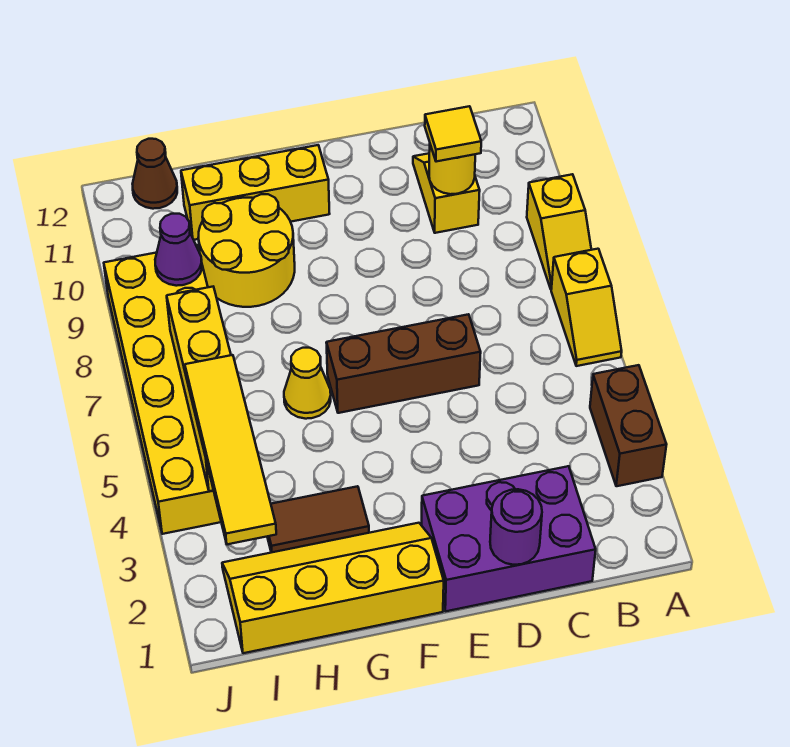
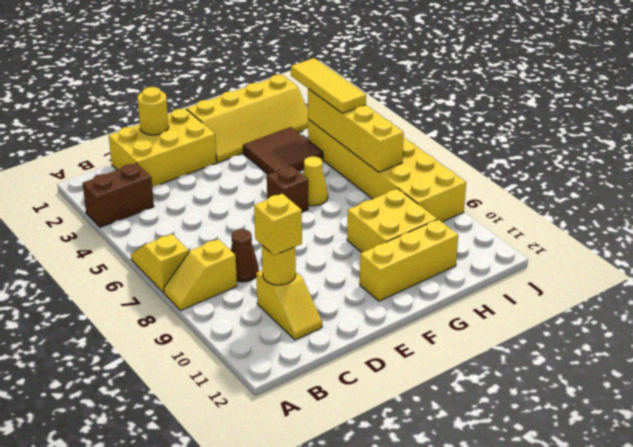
brown brick A3:A4 level 1 -> brown brick A3:B3 level 1
yellow slope A8:A9 level 1 top 9 -> yellow slope A8:B8 level 1 top B
purple brick C1:E2 level 1 -> yellow brick C1:E2 level 1
yellow tile C10 level 3 -> yellow brick C10 level 3
purple round brick D1 level 2 -> yellow round brick D1 level 2
brown brick D6:F6 level 1 -> brown brick F6 level 1
brown tile G3:H3 level 1 -> brown tile G3:H4 level 1
yellow round brick G9:H10 level 1 -> yellow brick G9:H10 level 1
yellow tile I2:I5 level 3 -> yellow tile I3:I5 level 3
purple cone I9 level 2 -> none
brown cone I12 level 1 -> brown cone C8 level 1

